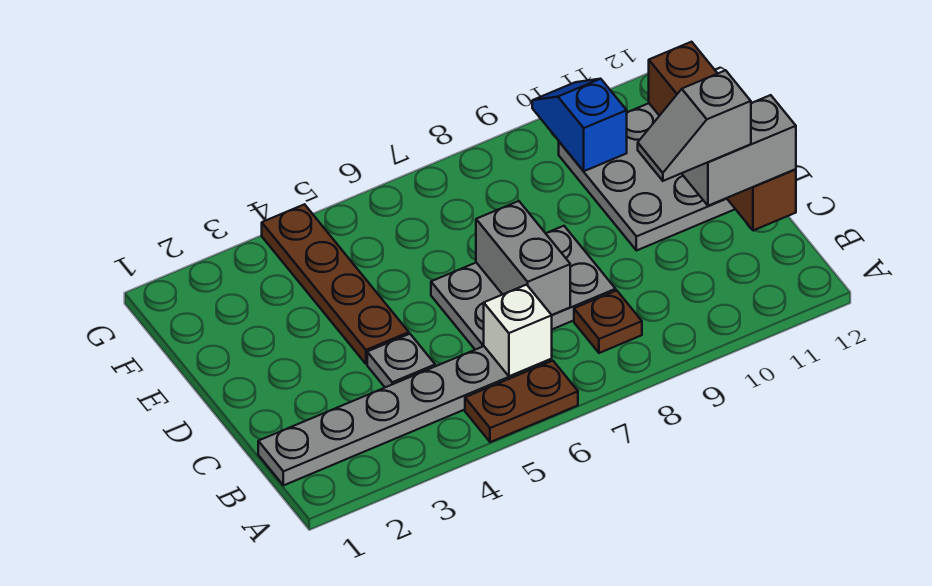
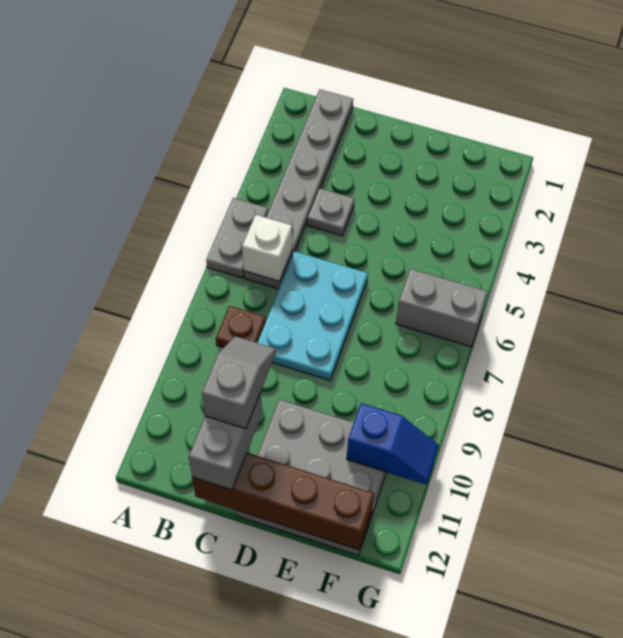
brown plate A5:A6 level 1 -> grey plate A5:A6 level 1
grey plate C6:D8 level 1 -> cyan plate C6:D8 level 1
grey brick C7:D7 level 2 -> grey brick F6:G6 level 1
brown plate D4:G4 level 1 -> none

